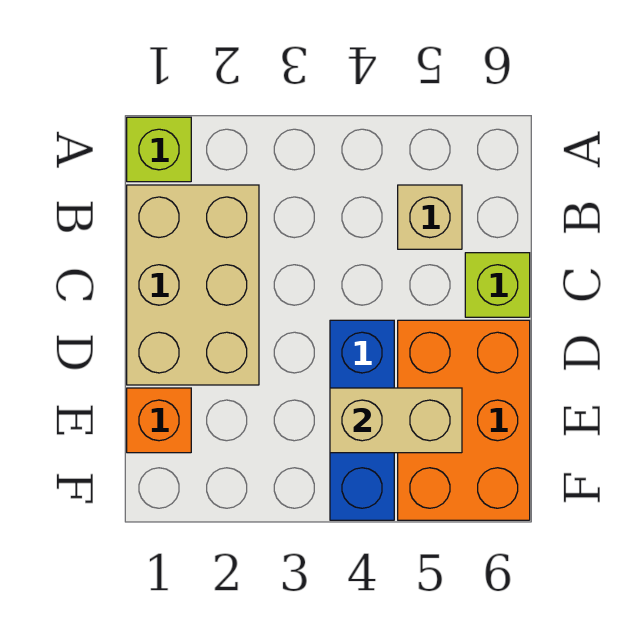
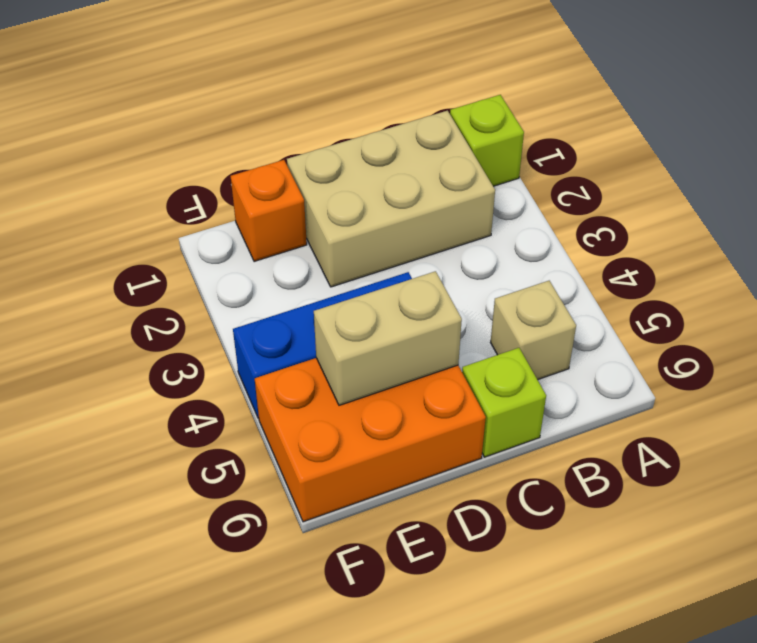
tan brick E4:E5 level 2 -> tan brick D5:E5 level 2

